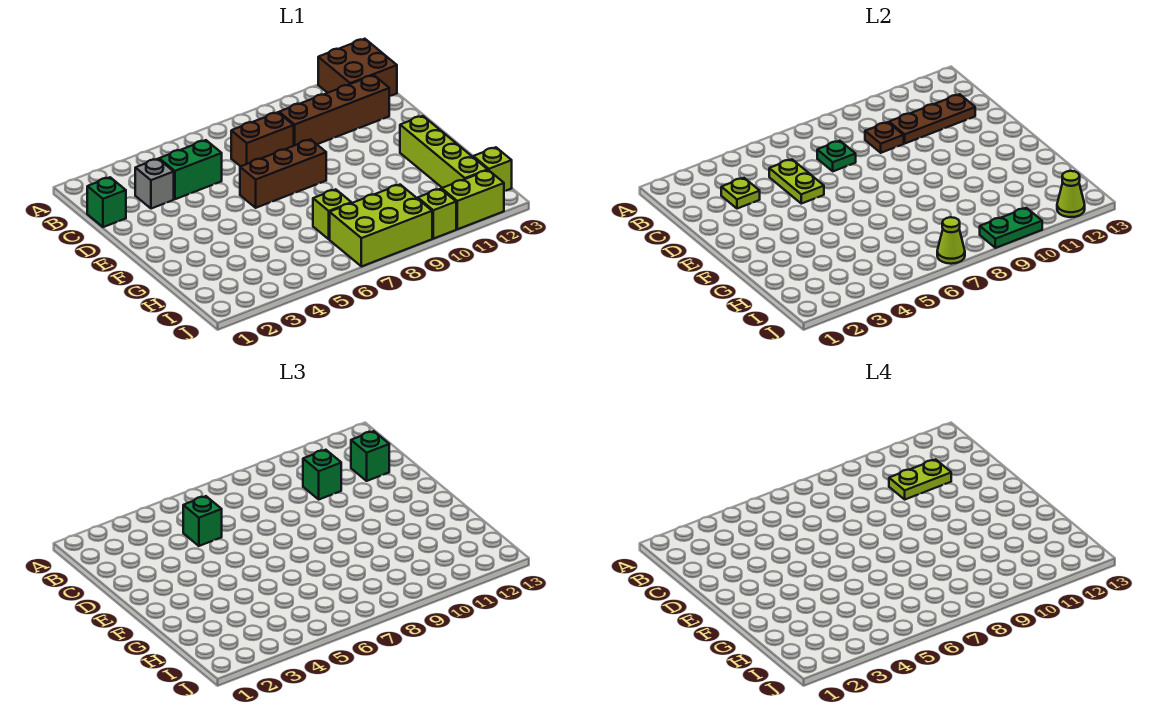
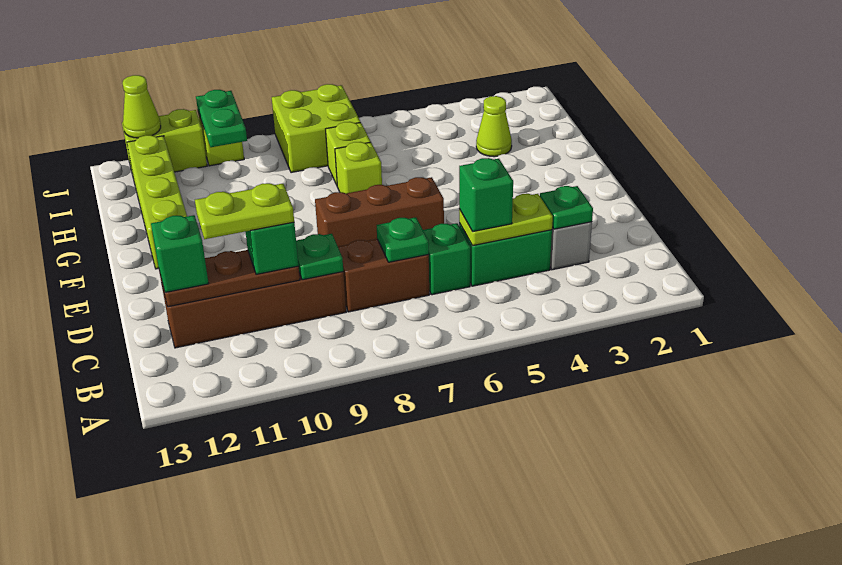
brown brick A12:B13 level 1 -> none
green brick C1 level 1 -> green brick C6 level 1
lime plate C3 level 2 -> green plate C3 level 2
lime plate C5:D5 level 2 -> lime plate C4:C5 level 2
brown plate C9 level 2 -> green plate C9 level 2
lime brick I7:J9 level 1 -> lime brick I7:J8 level 1
lime brick I13 level 1 -> lime brick G7 level 1
lime cone J7 level 2 -> lime cone H3 level 1
green plate J9:J10 level 2 -> green plate I10:J10 level 2

